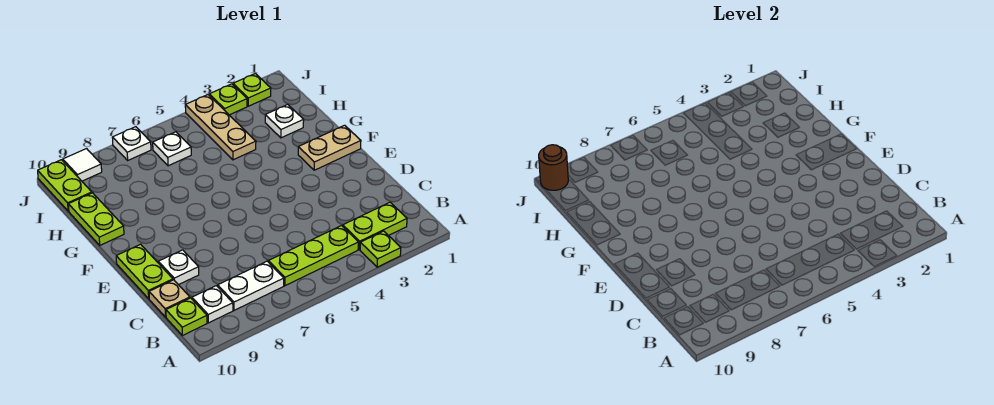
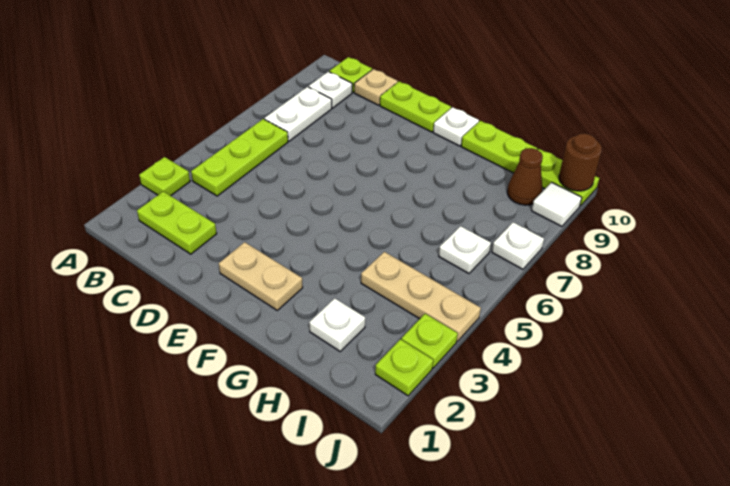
lime plate B2:B3 level 1 -> lime plate B2:C2 level 1
white plate D9 level 1 -> white plate F10 level 1
tan plate F1:F2 level 1 -> tan plate E2:F2 level 1
none -> brown cone I9 level 1

